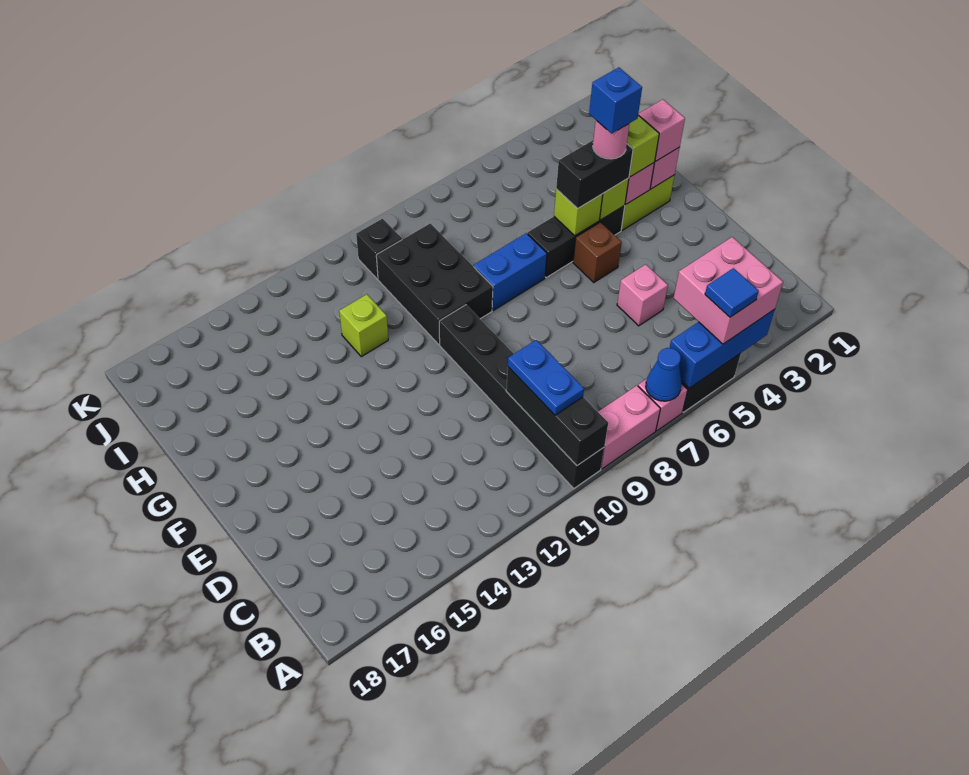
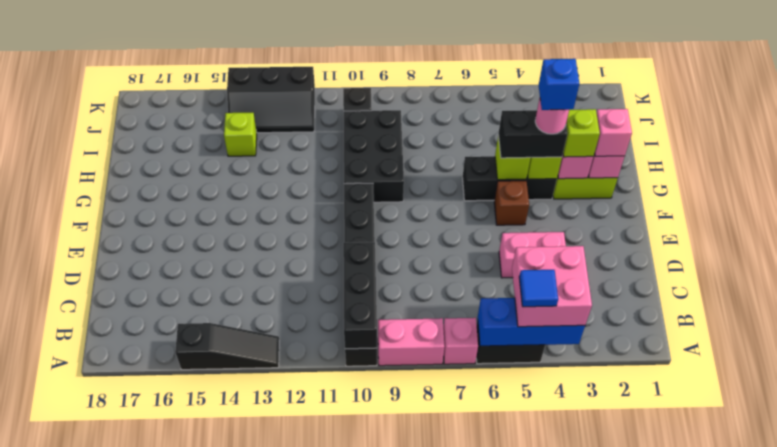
blue cone A7 level 2 -> none
none -> black slope A13:A15 level 1 top 15
blue plate B10:C10 level 3 -> none
pink brick D5 level 1 -> pink brick D4:D5 level 1
blue brick G7:G8 level 1 -> none
lime brick H12 level 1 -> lime brick I14 level 1
none -> black slope J12:K14 level 1 top K

